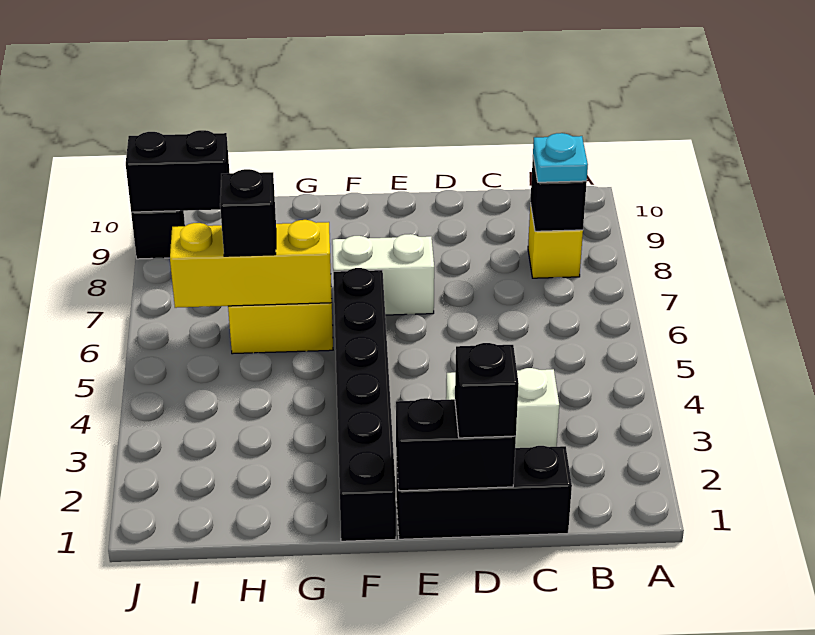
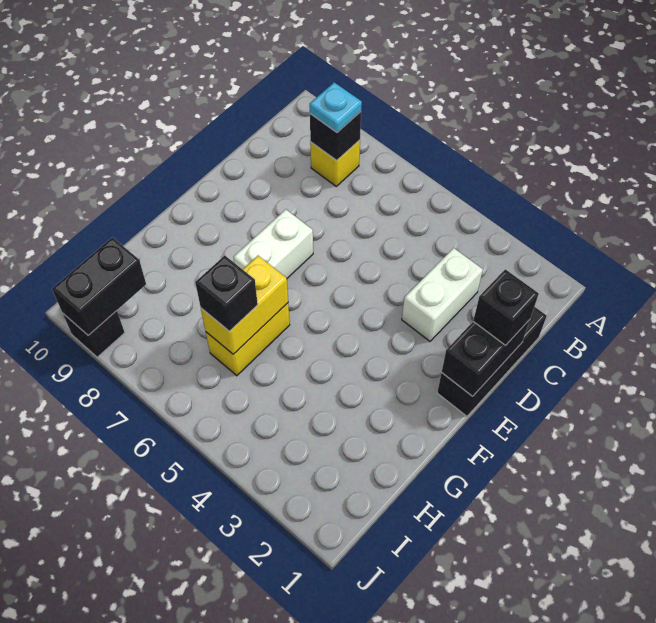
black brick F1:F6 level 1 -> none
yellow brick G6:I6 level 2 -> yellow brick G6:H6 level 2

